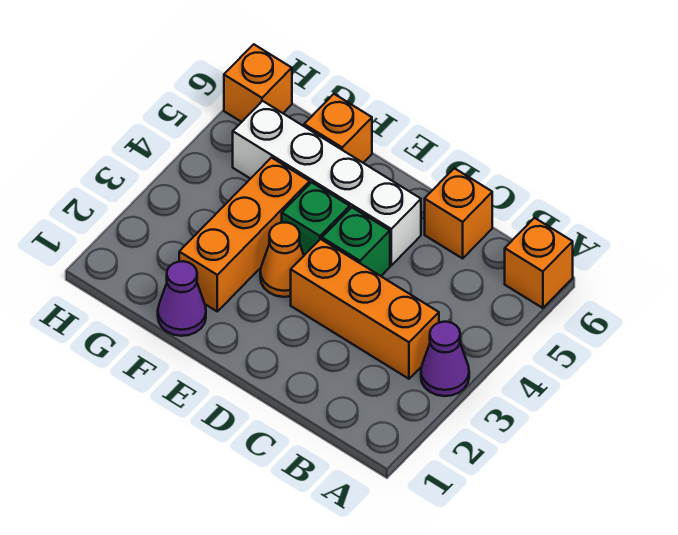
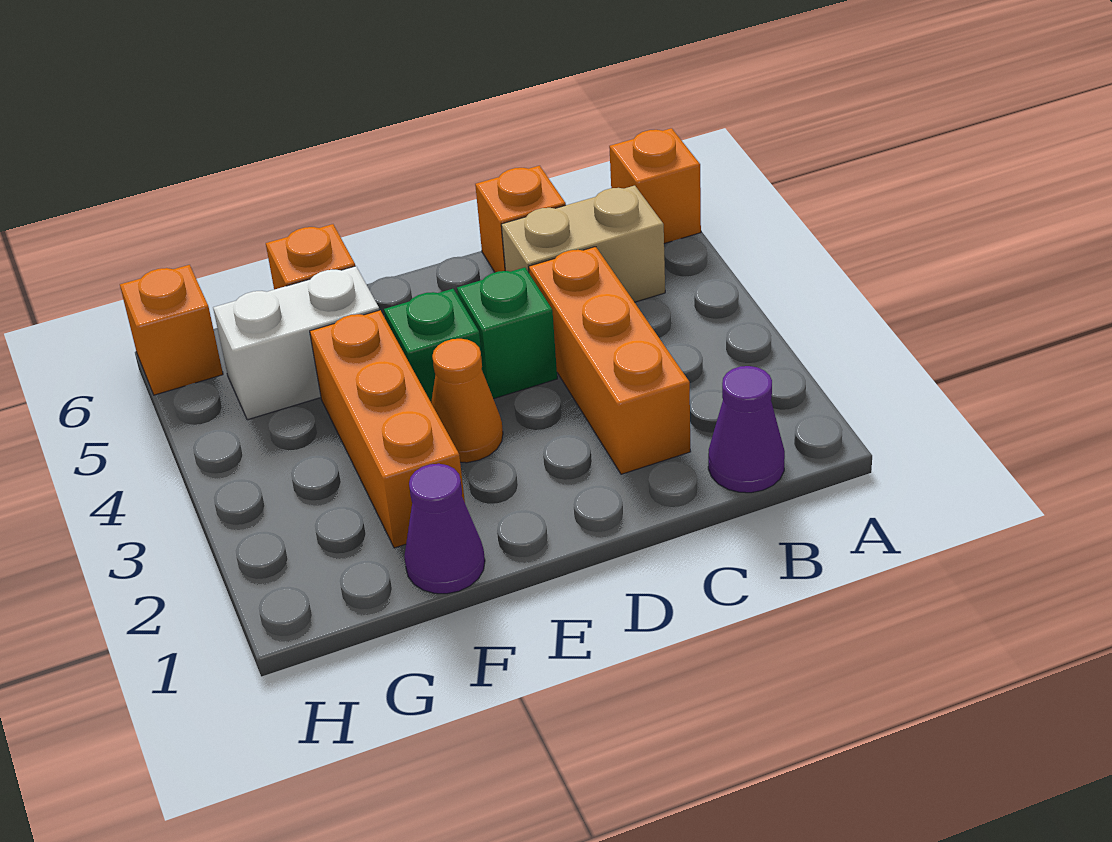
purple cone A3 level 1 -> purple cone B1 level 1
orange brick B3:D3 level 1 -> orange brick C2:C4 level 1
none -> tan brick B5:C5 level 1
white brick D5:G5 level 1 -> white brick F5:G5 level 1

